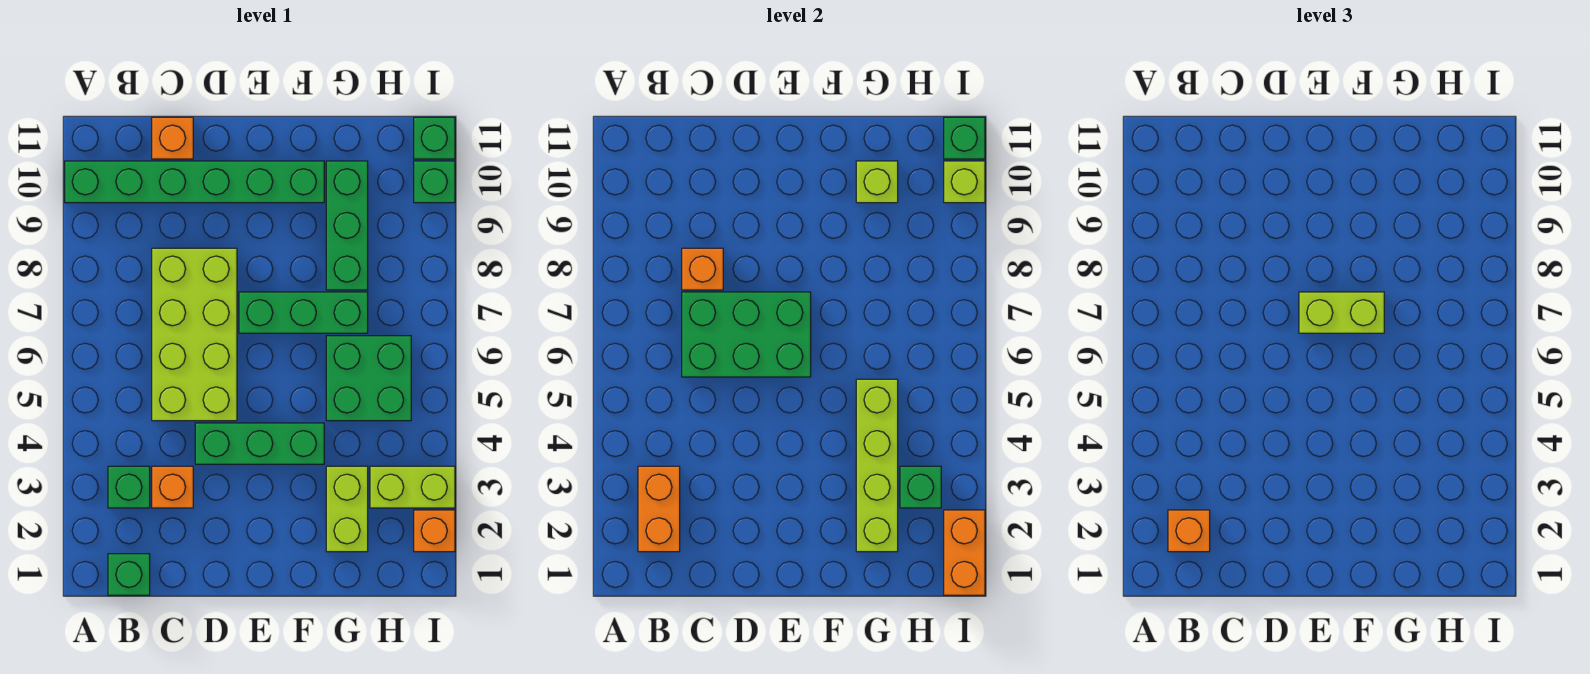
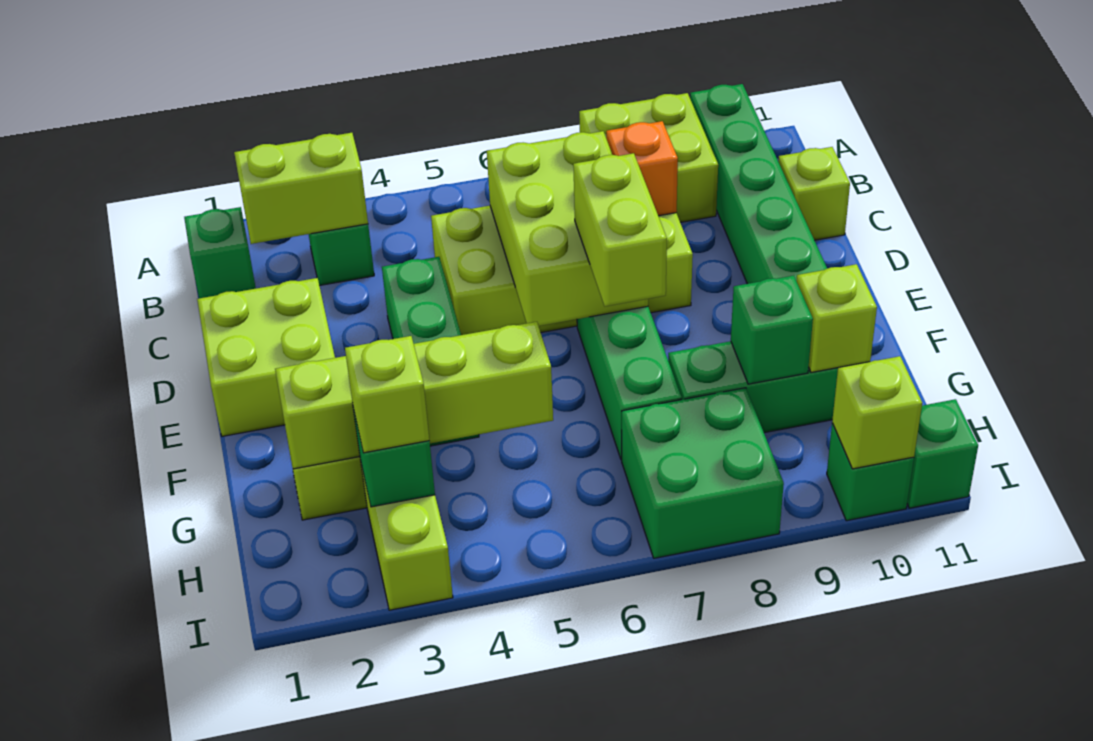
none -> lime brick A8:B9 level 1
orange brick B2:B3 level 2 -> lime brick B2:B3 level 2
orange brick B2 level 3 -> none
orange brick C3 level 1 -> none
green brick C6:E7 level 2 -> lime brick C6:E7 level 2
orange brick C11 level 1 -> lime brick C11 level 1
none -> lime brick D1:E2 level 1
green brick G5:H6 level 1 -> green brick H7:I8 level 1
none -> lime brick H3 level 3
orange brick I1:I2 level 2 -> none
orange brick I2 level 1 -> none
green brick I11 level 2 -> green brick G9 level 2

